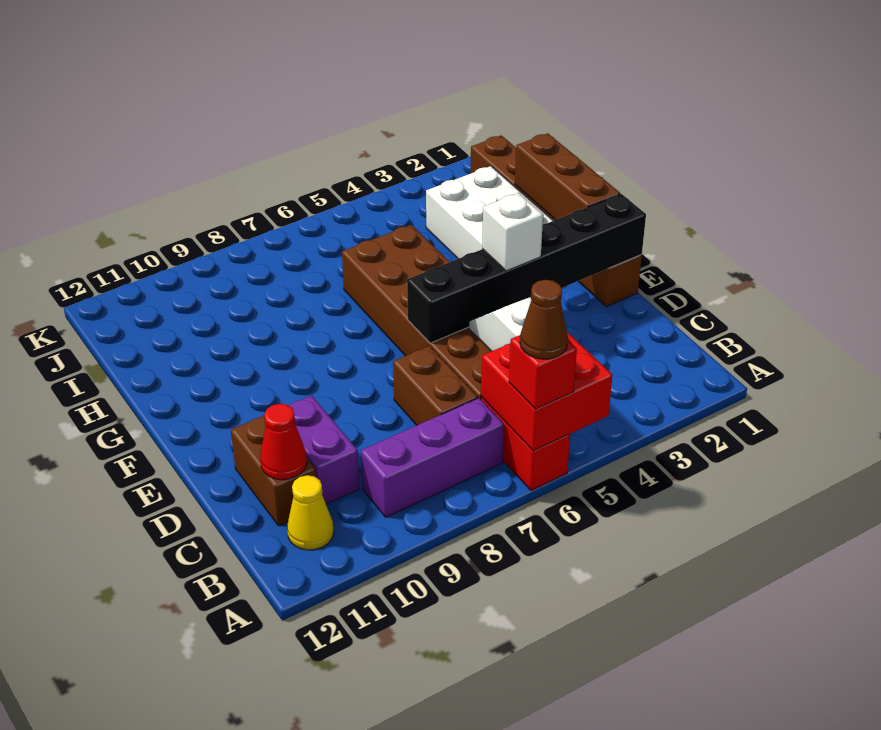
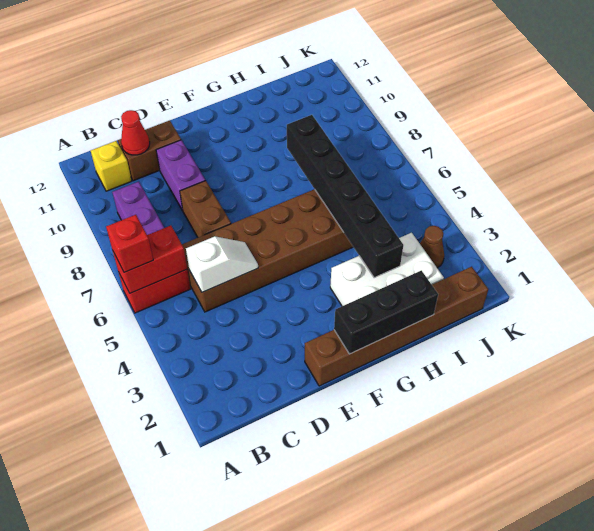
red brick A5:B6 level 2 -> red brick A6:B6 level 2
brown cone A6 level 4 -> brown cone J3 level 1
yellow cone B11 level 1 -> yellow brick B11 level 1
brown brick C7:D7 level 1 -> brown brick D7:D8 level 1
purple brick C10:D10 level 1 -> purple brick D9:D10 level 1
black brick E1:E6 level 2 -> black brick H3:H8 level 2
white brick E4 level 3 -> none
brown brick F1:H1 level 2 -> black brick F1:H1 level 2

